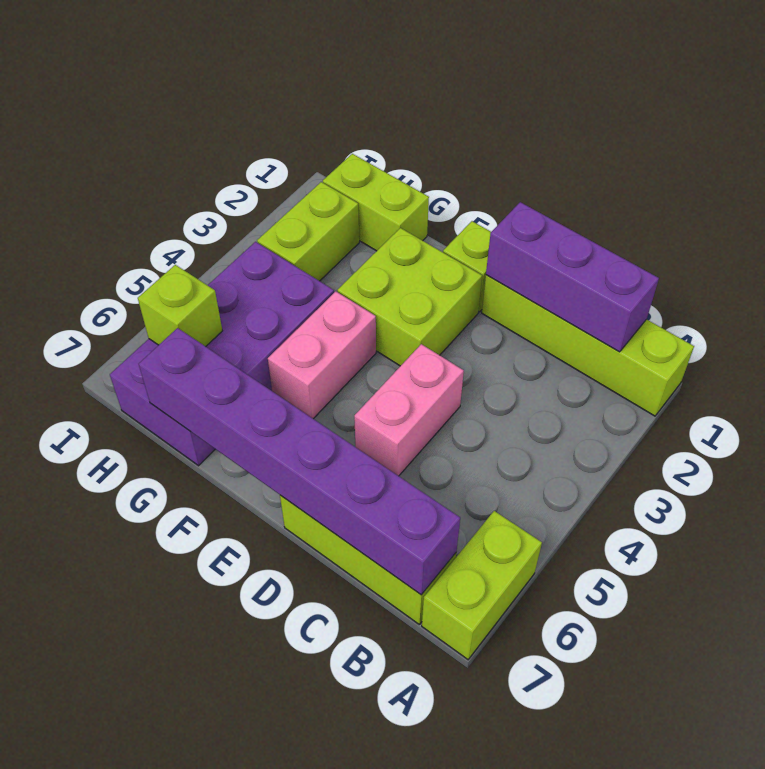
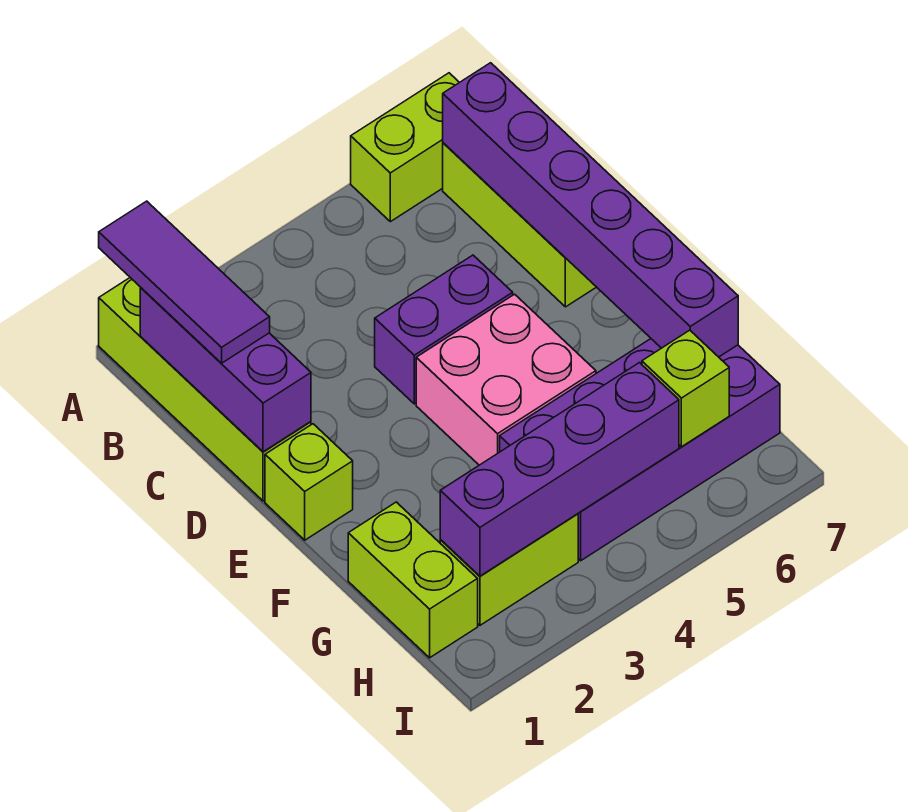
none -> purple tile A1:C1 level 3
pink brick D4:D5 level 1 -> purple brick D4:D5 level 1
lime brick E2:F3 level 1 -> none
pink brick F4:F5 level 1 -> pink brick E4:F5 level 1
none -> purple brick H2:H5 level 2

